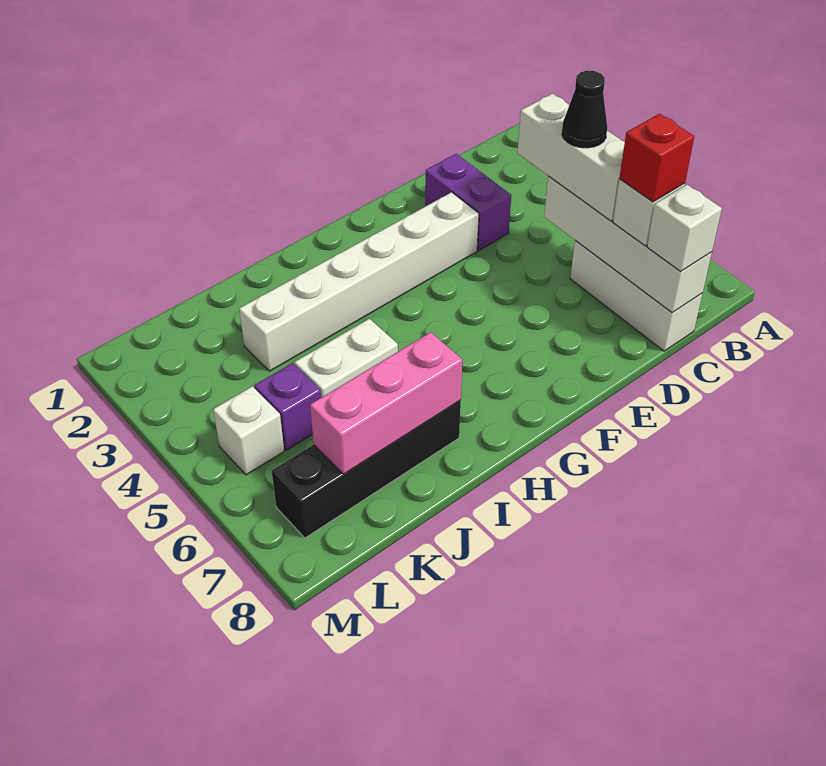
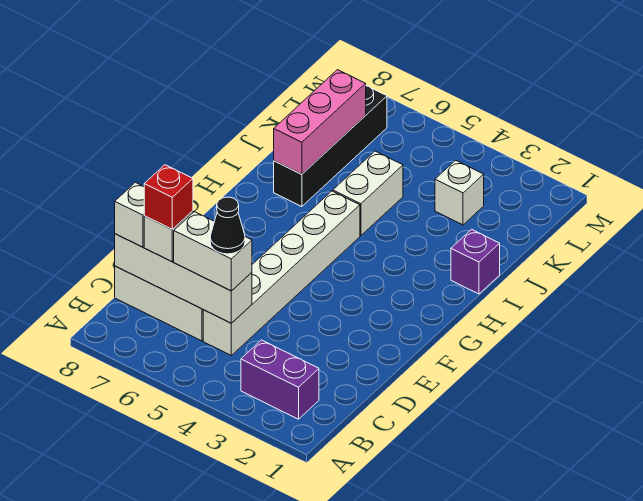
white brick C4:C6 level 3 -> white brick C5:C6 level 3
purple brick D2:D3 level 1 -> purple brick B2:B3 level 1
white brick E3:J3 level 1 -> white brick C5:H5 level 1
purple brick K5 level 1 -> purple brick I1 level 1
white brick L5 level 1 -> white brick K3 level 1

